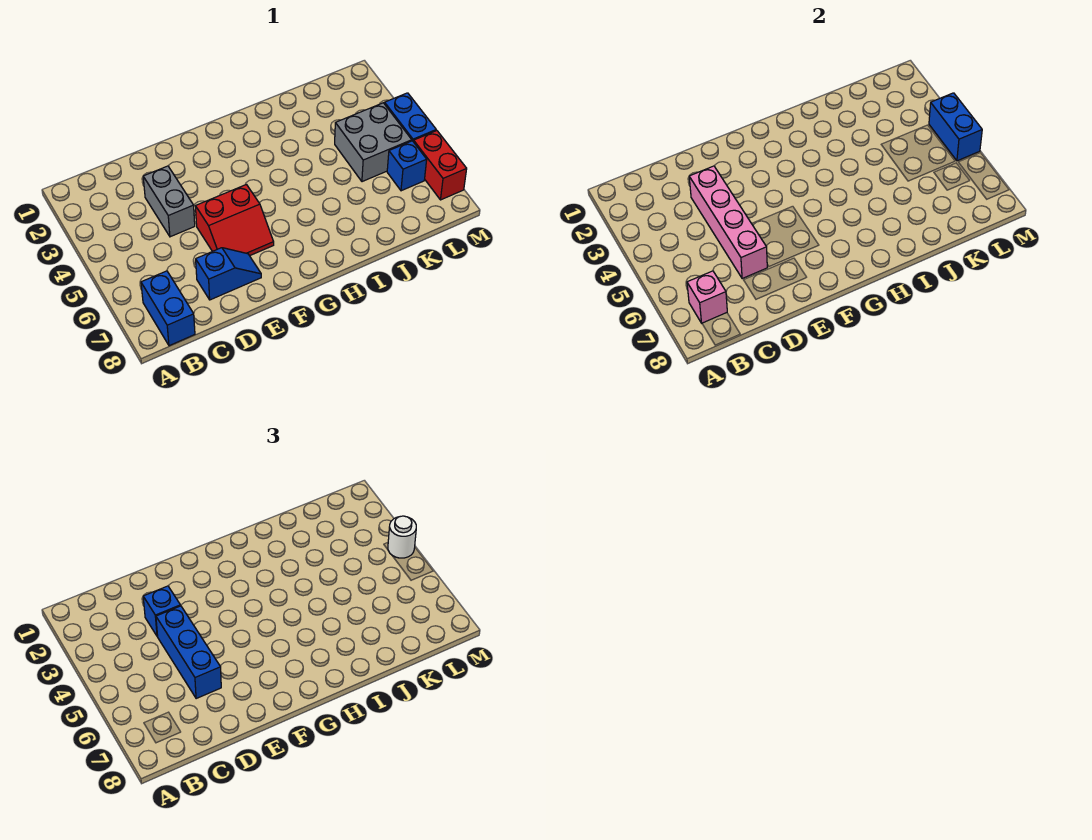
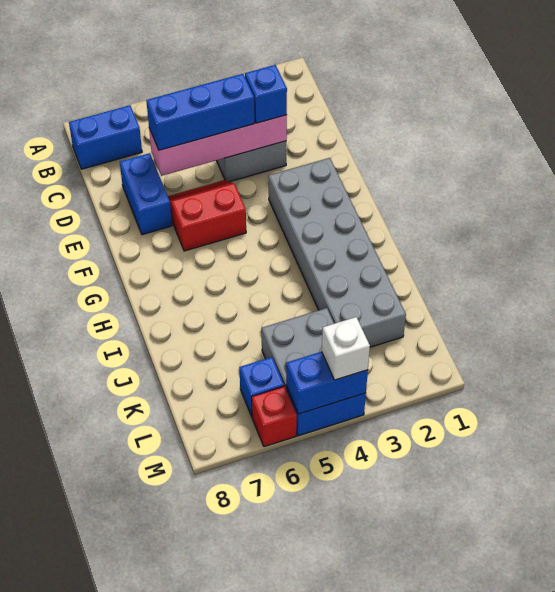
pink brick B7 level 2 -> none
blue slope D7:E7 level 1 top D -> blue brick D7:E7 level 1
red slope E5:F6 level 1 top 5 -> red slope E5:F6 level 1 top F
none -> grey brick F2:K3 level 1
white round brick M4 level 3 -> white brick M4 level 3
red brick M6:M7 level 1 -> red brick M6 level 1

